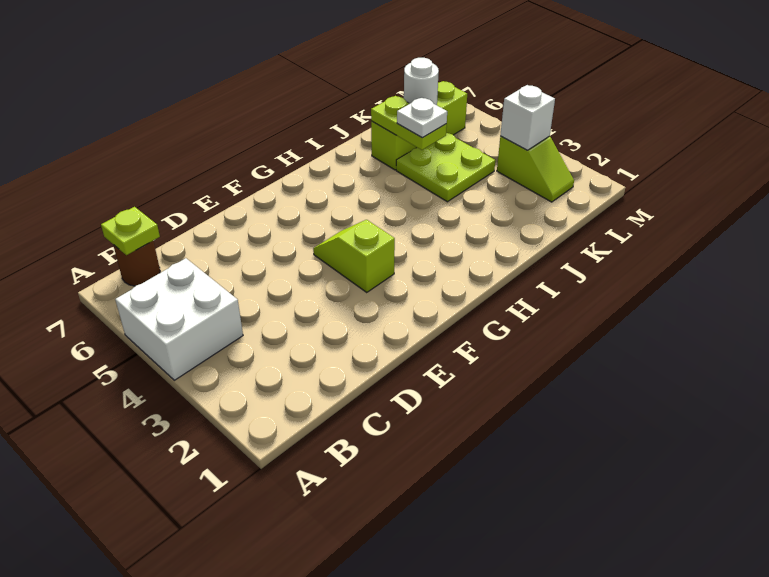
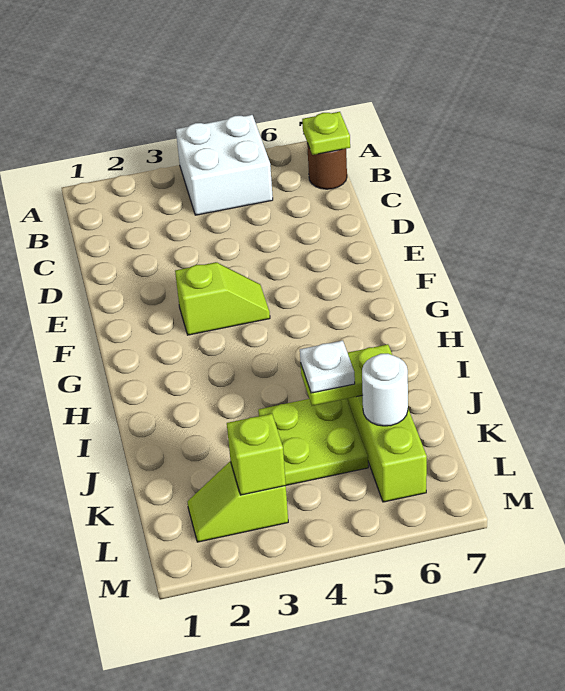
white brick L3 level 2 -> lime brick L3 level 2

